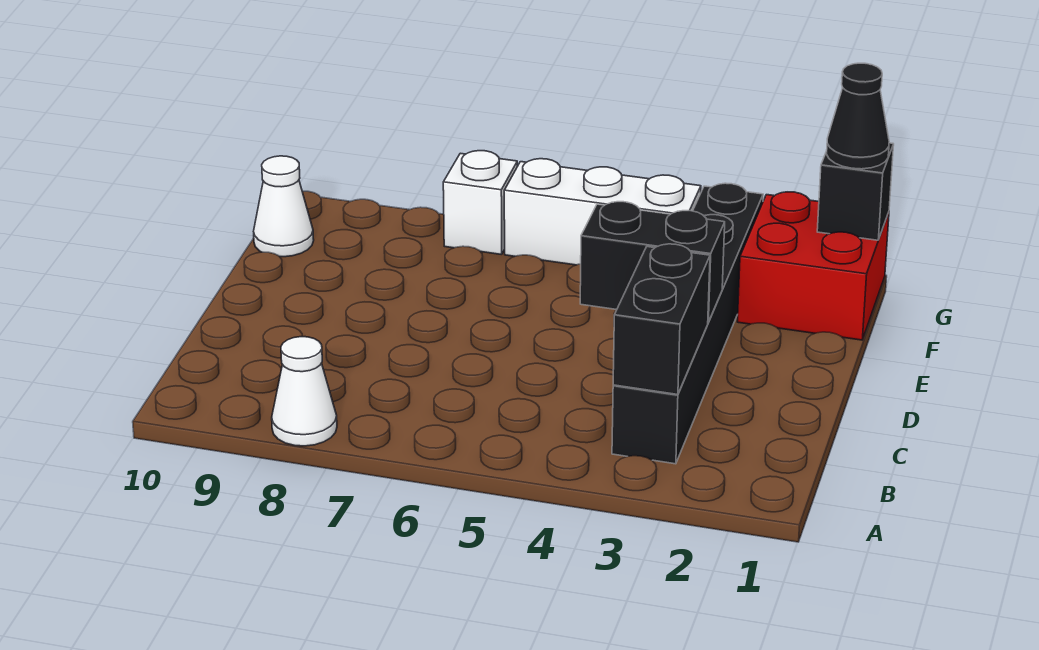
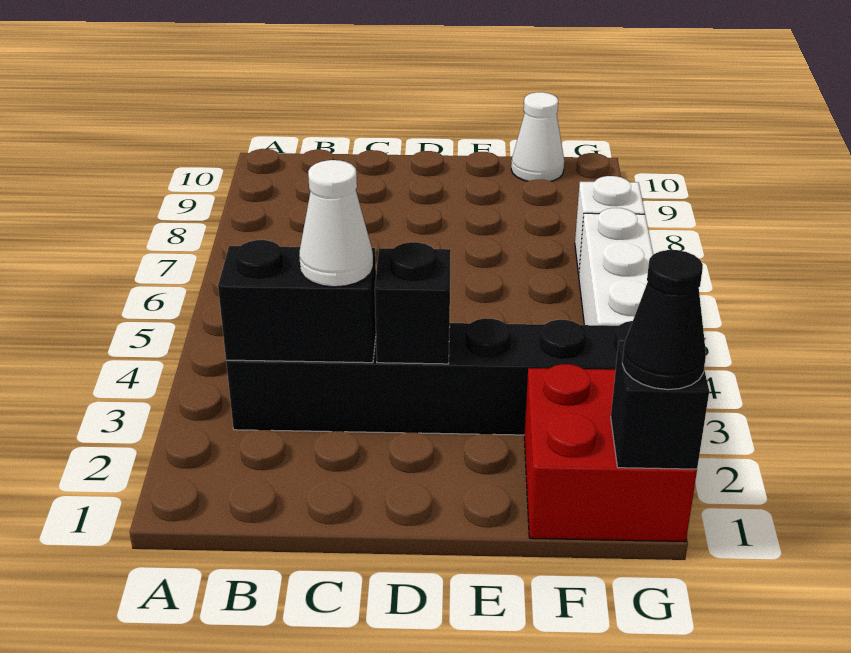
white cone A8 level 1 -> white cone C3 level 3
black brick D3:D4 level 2 -> black brick D3 level 2

